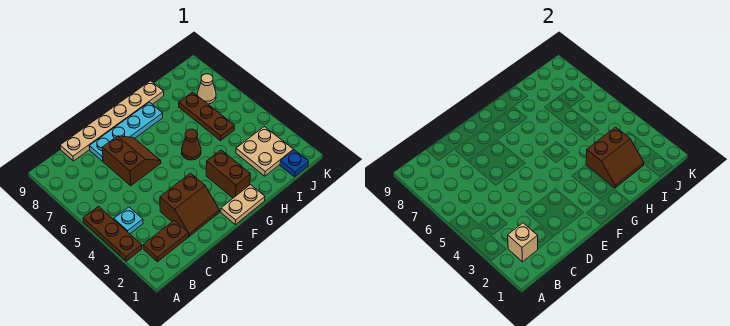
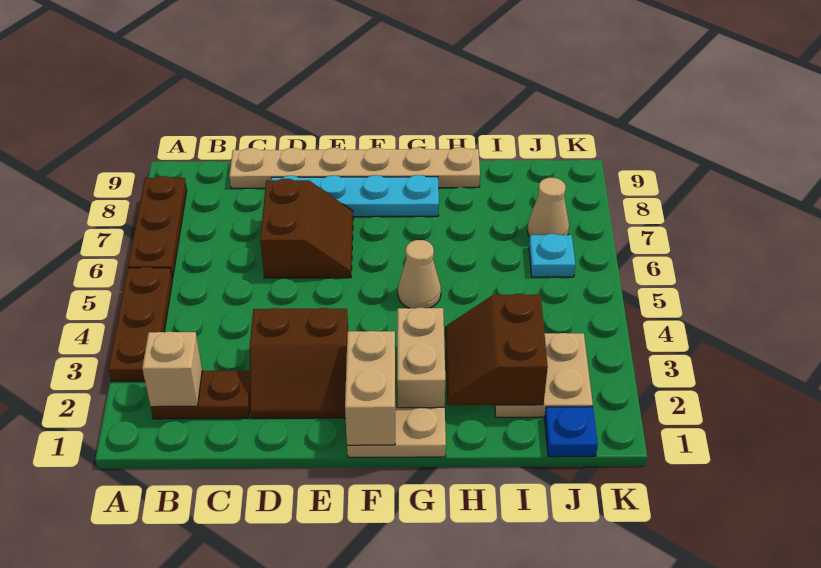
cyan plate B4 level 1 -> cyan plate J6 level 1
none -> tan brick F1:F2 level 2
brown brick G2:G3 level 1 -> tan brick G2:G3 level 1
brown cone G5 level 1 -> tan cone G5 level 1
brown slope H2:I3 level 2 top 3 -> brown slope H2:I3 level 2 top I
brown plate I5:I7 level 1 -> brown plate A6:A8 level 1

